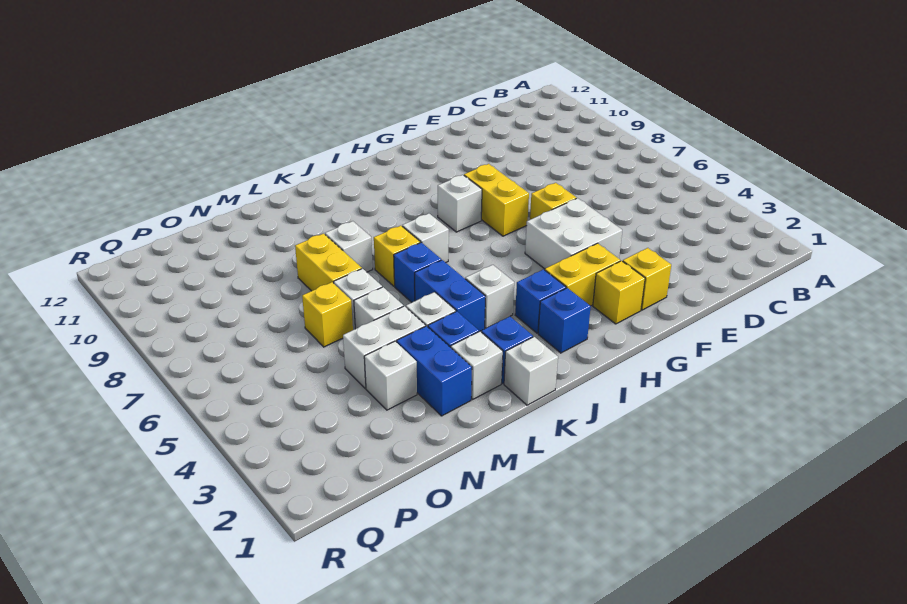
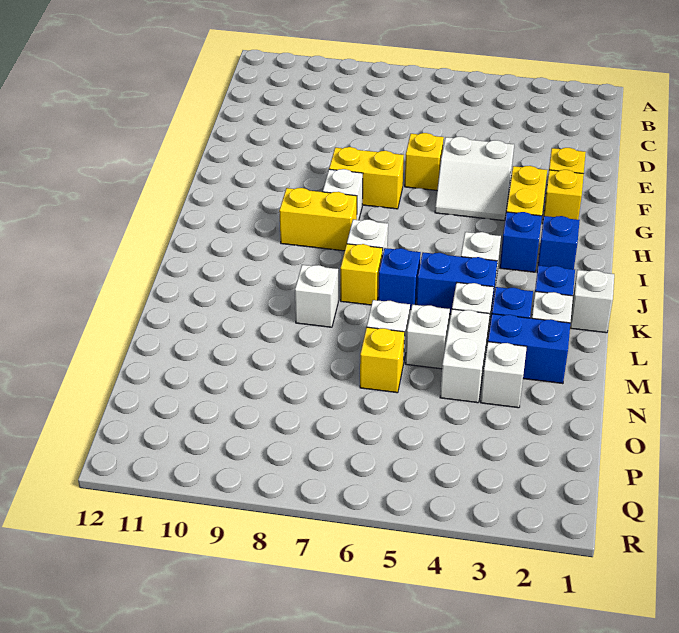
white brick F4:G5 level 1 -> white slope F4:G5 level 1 top F
yellow brick M7:M8 level 1 -> yellow brick I8:I9 level 1

